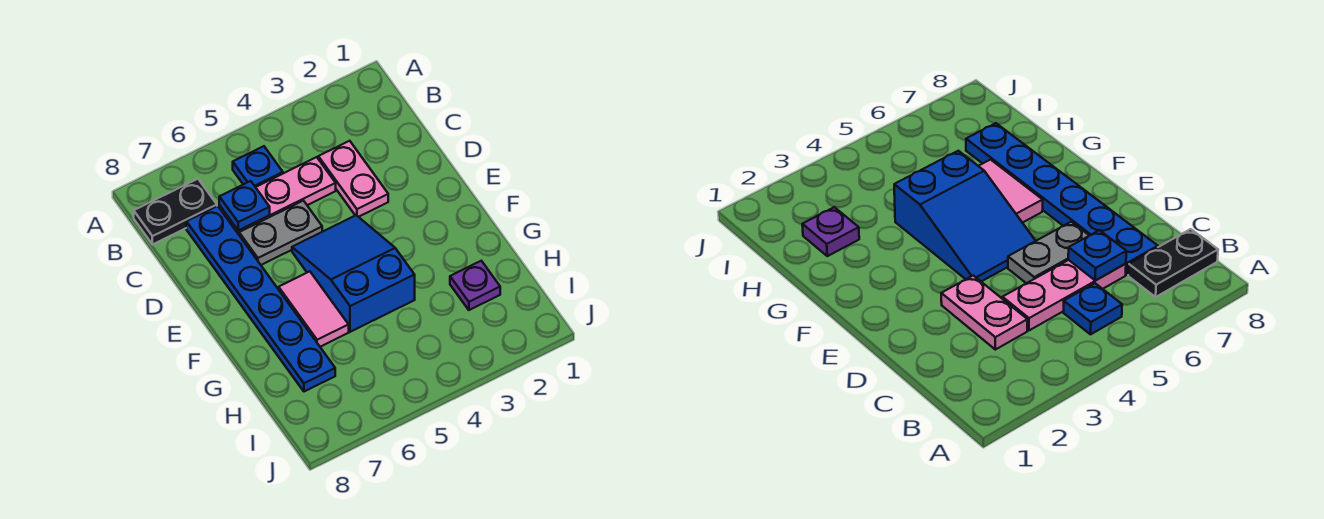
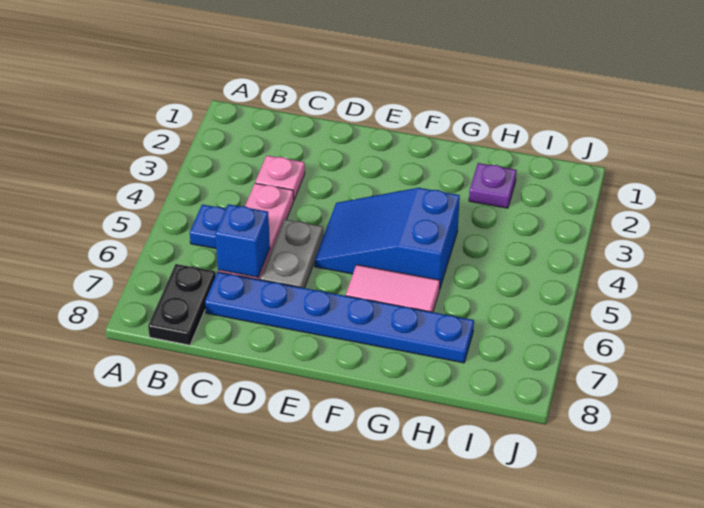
pink plate C3:D3 level 1 -> pink plate C3 level 1
blue plate C6 level 2 -> blue brick C6 level 2

